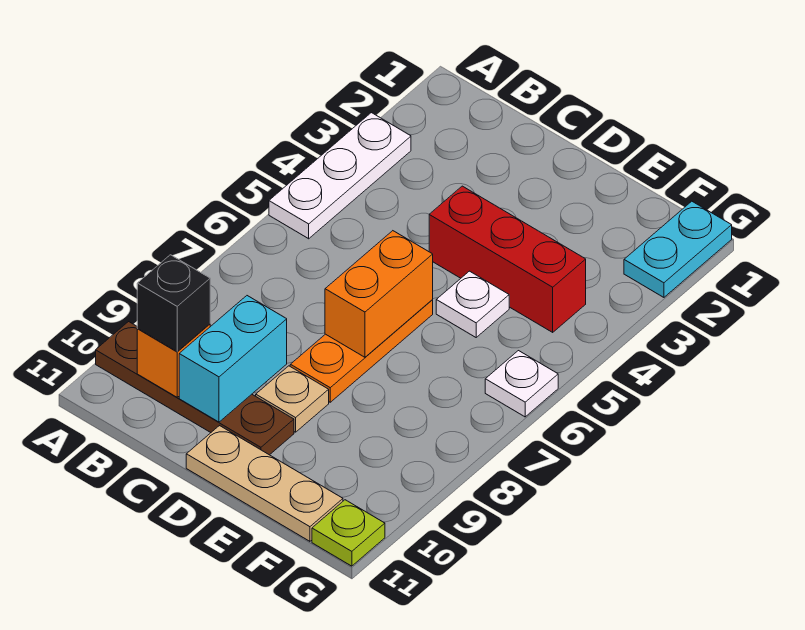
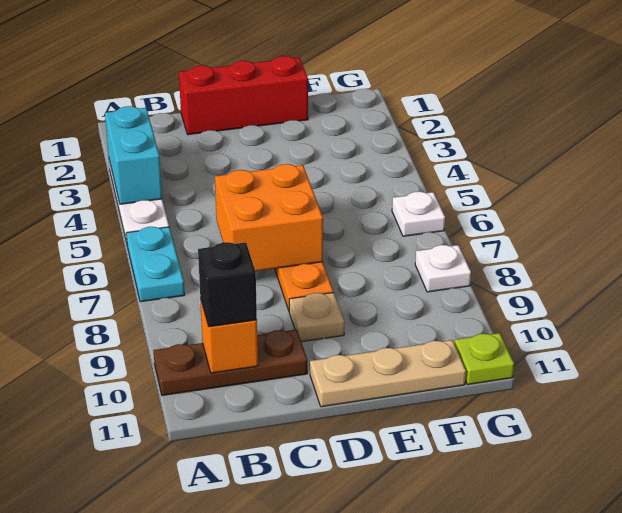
brown plate A10:D10 level 1 -> brown plate A10:C10 level 1
cyan brick C9:C10 level 2 -> cyan brick A3:A4 level 2
red brick D4:F4 level 1 -> red brick C1:E1 level 1
orange brick D6:D7 level 2 -> orange brick C6:D7 level 2
white plate E5 level 1 -> white plate G8 level 1
cyan plate G1:G2 level 1 -> cyan plate A6:A7 level 1

